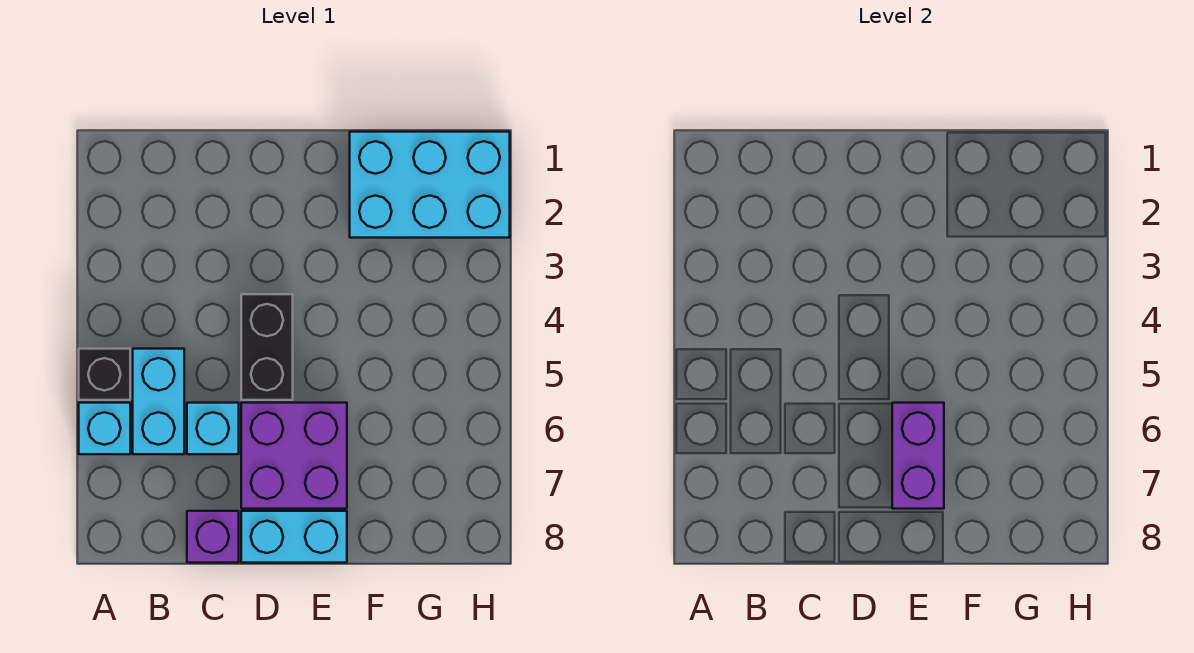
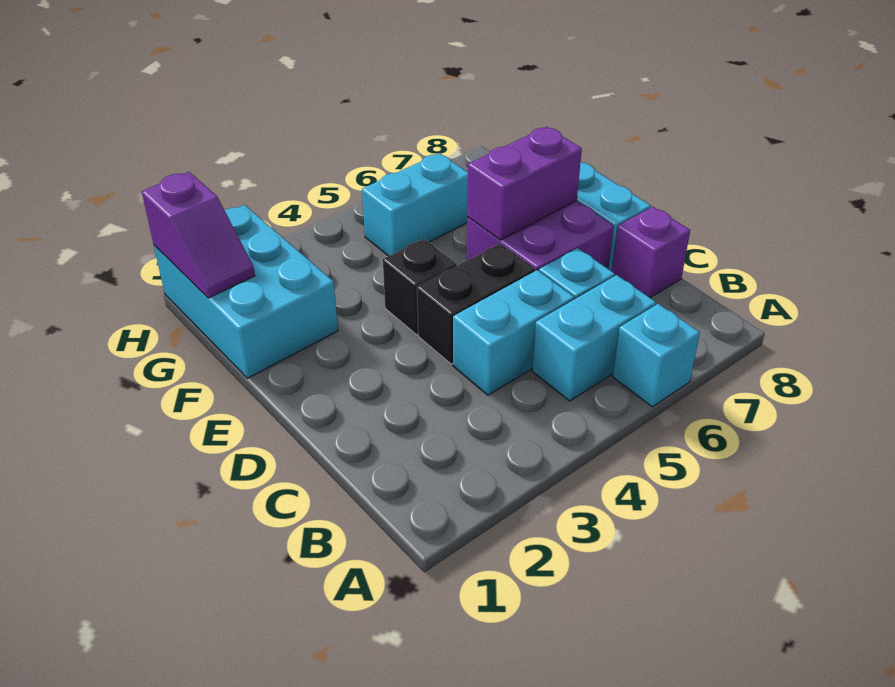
black brick A5 level 1 -> black brick E4 level 1
none -> cyan brick C4:C5 level 1
none -> purple slope G1:H1 level 2 top H
none -> cyan brick G5:G6 level 1

